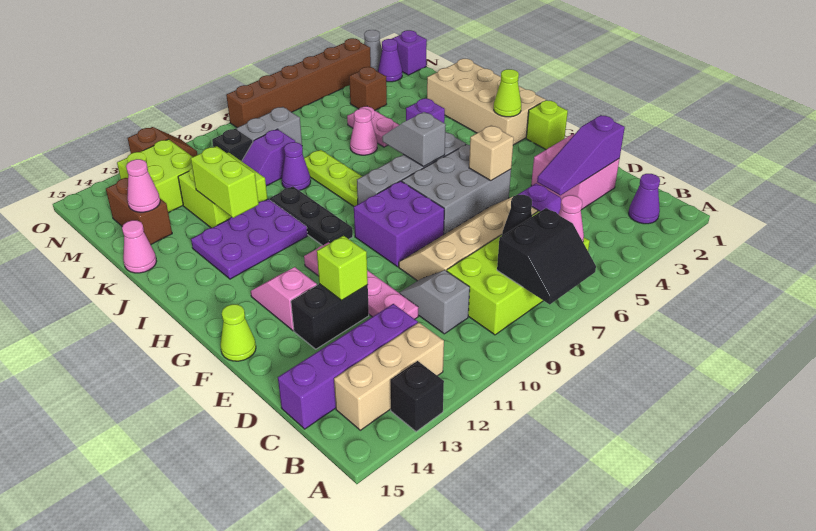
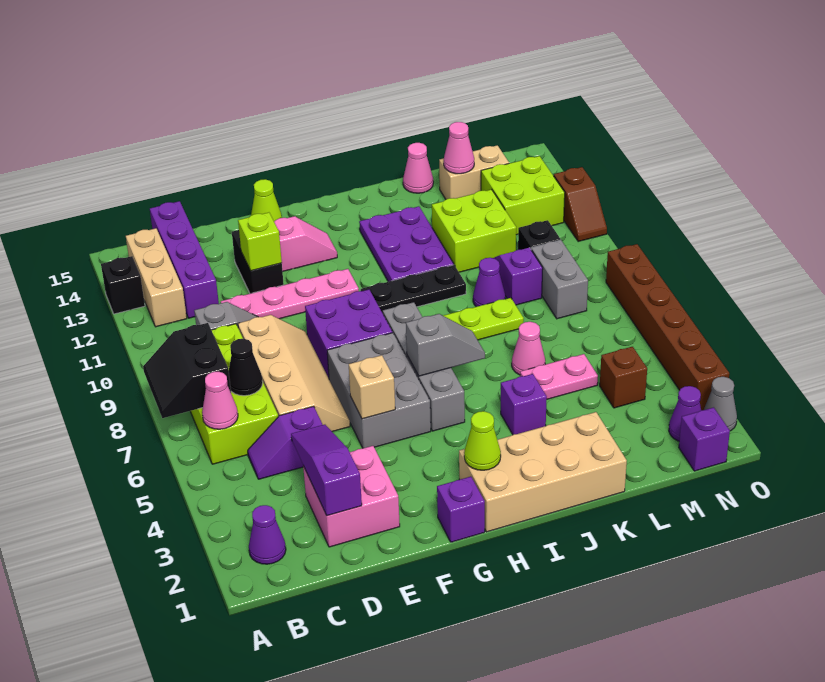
lime brick G1 level 1 -> purple brick G1 level 1
lime brick J12:K12 level 2 -> none
brown brick L14:M14 level 1 -> tan brick L14:M14 level 1

